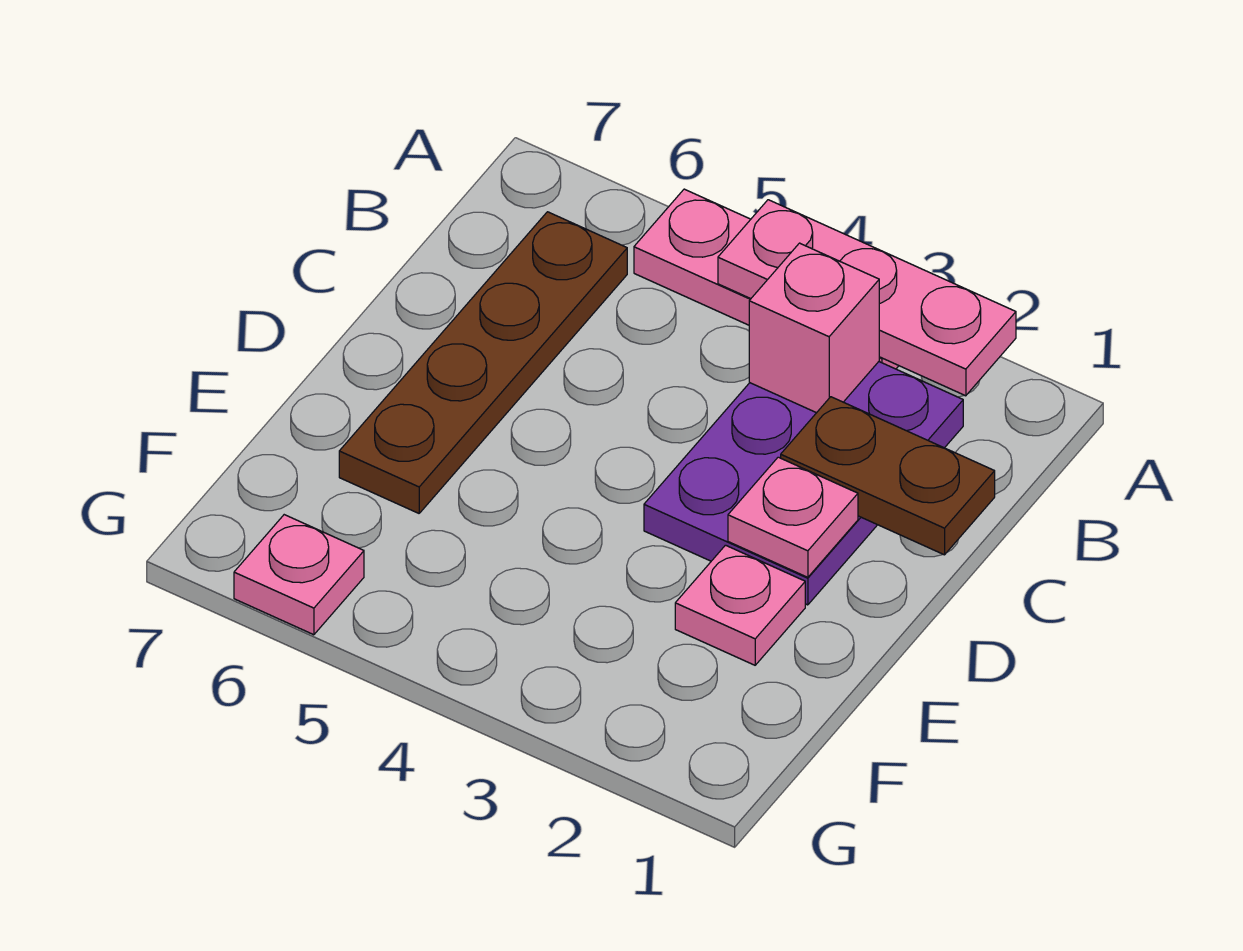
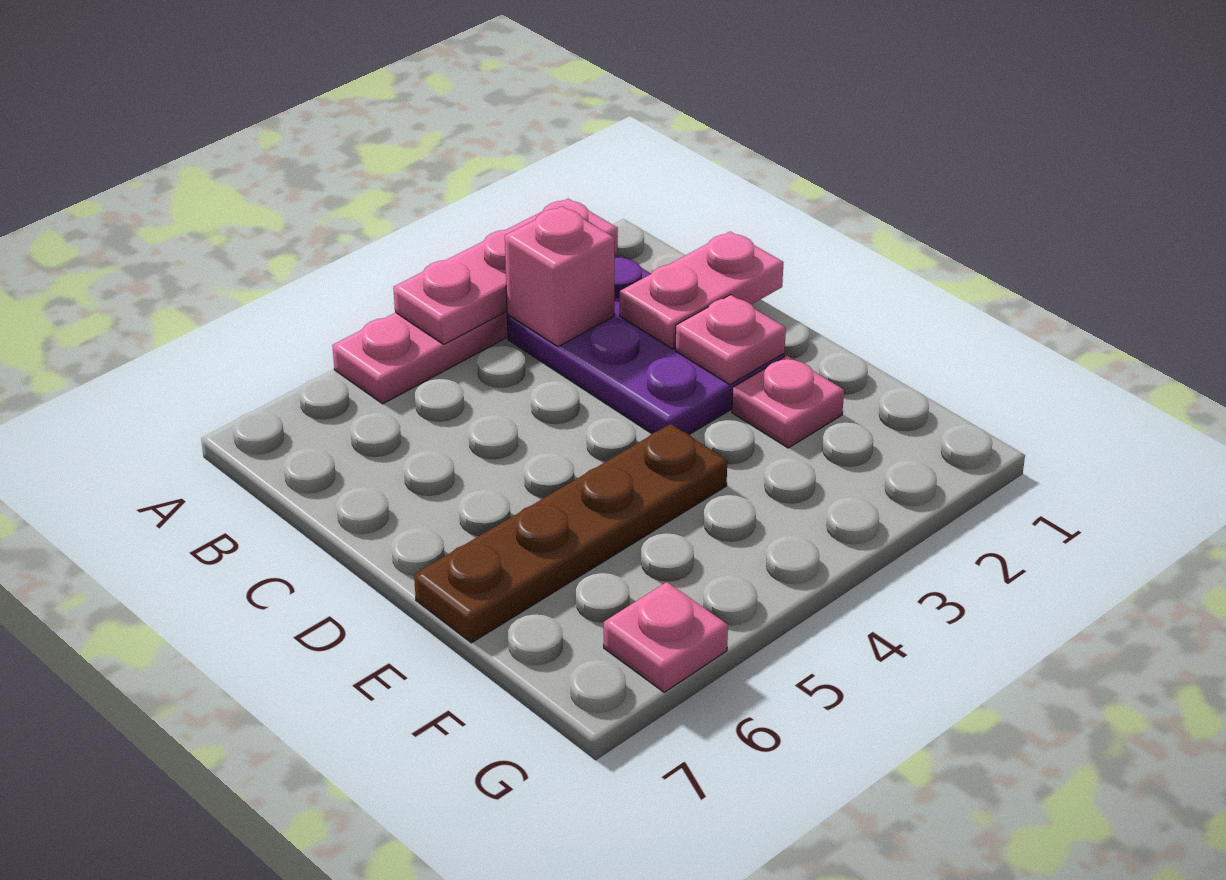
brown plate B6:E6 level 1 -> brown plate E4:E7 level 1
brown plate C1:C2 level 2 -> pink plate C1:C2 level 2

